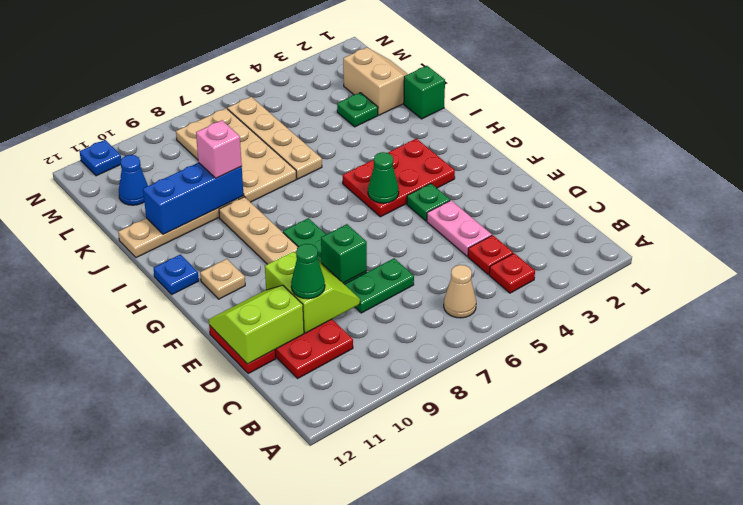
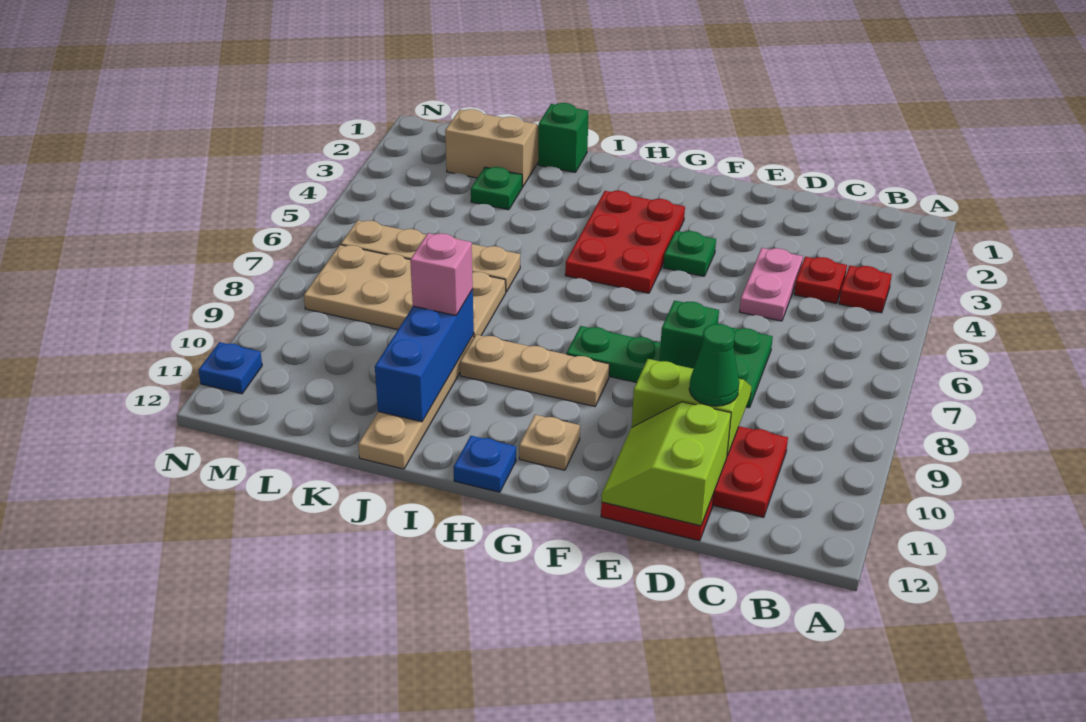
tan cone B6 level 1 -> none
pink plate D4:E4 level 1 -> pink plate D4:D5 level 1
green cone G5 level 2 -> none
blue cone L11 level 1 -> none

